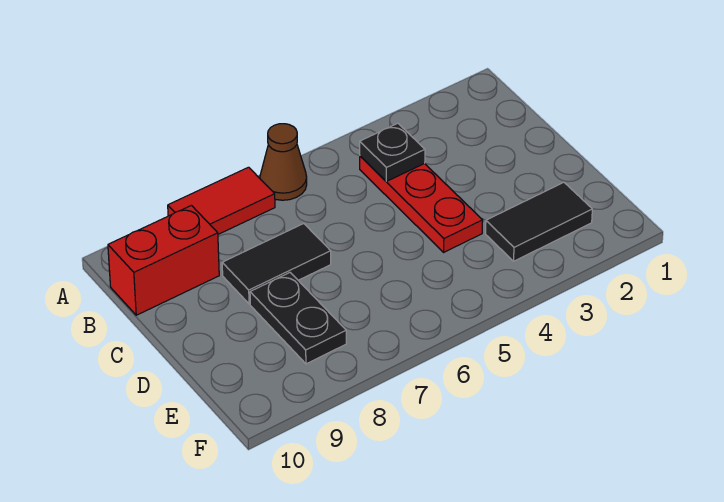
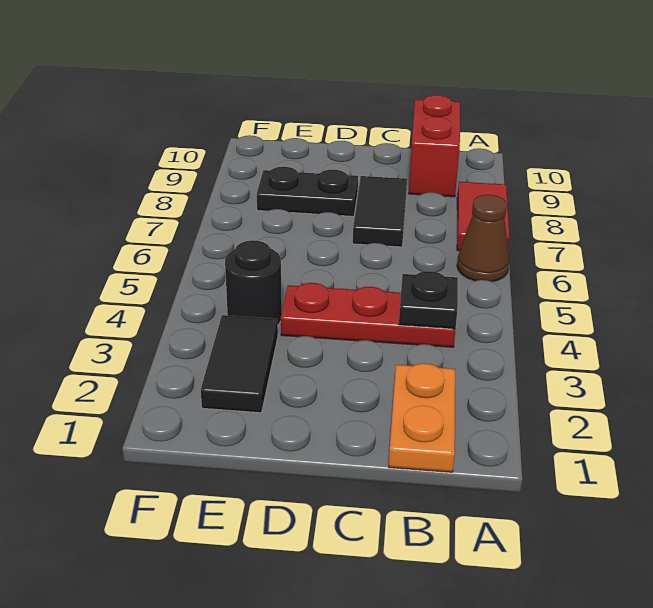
none -> orange plate B1:B2 level 1
none -> black round brick E4 level 1

